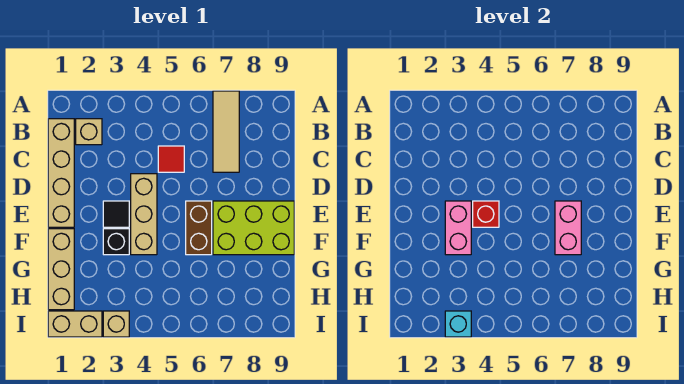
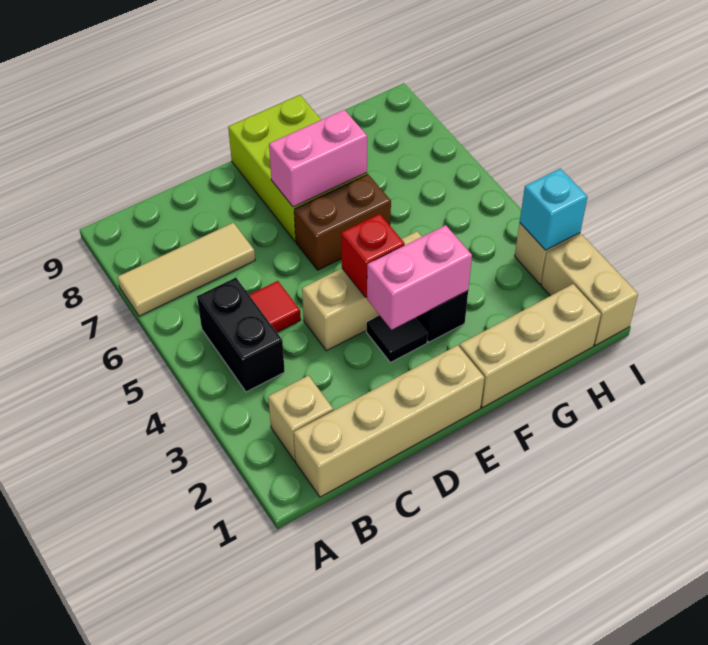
none -> black brick B4:B5 level 1

